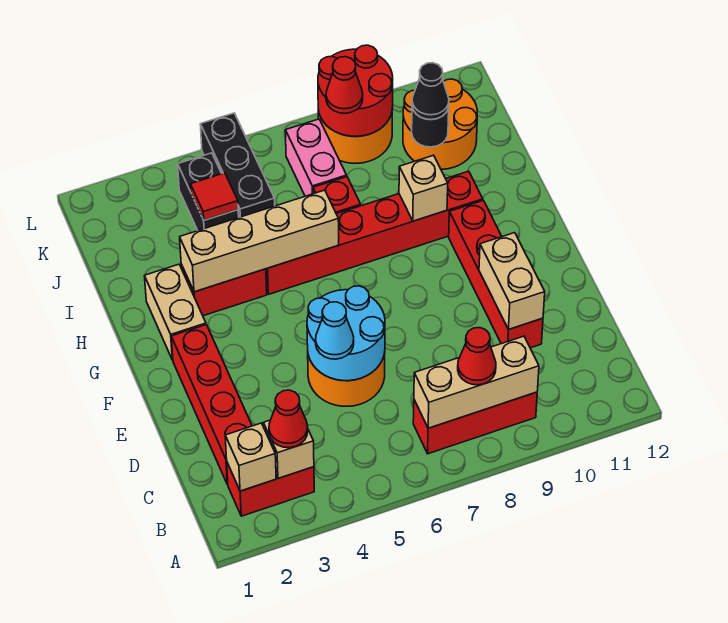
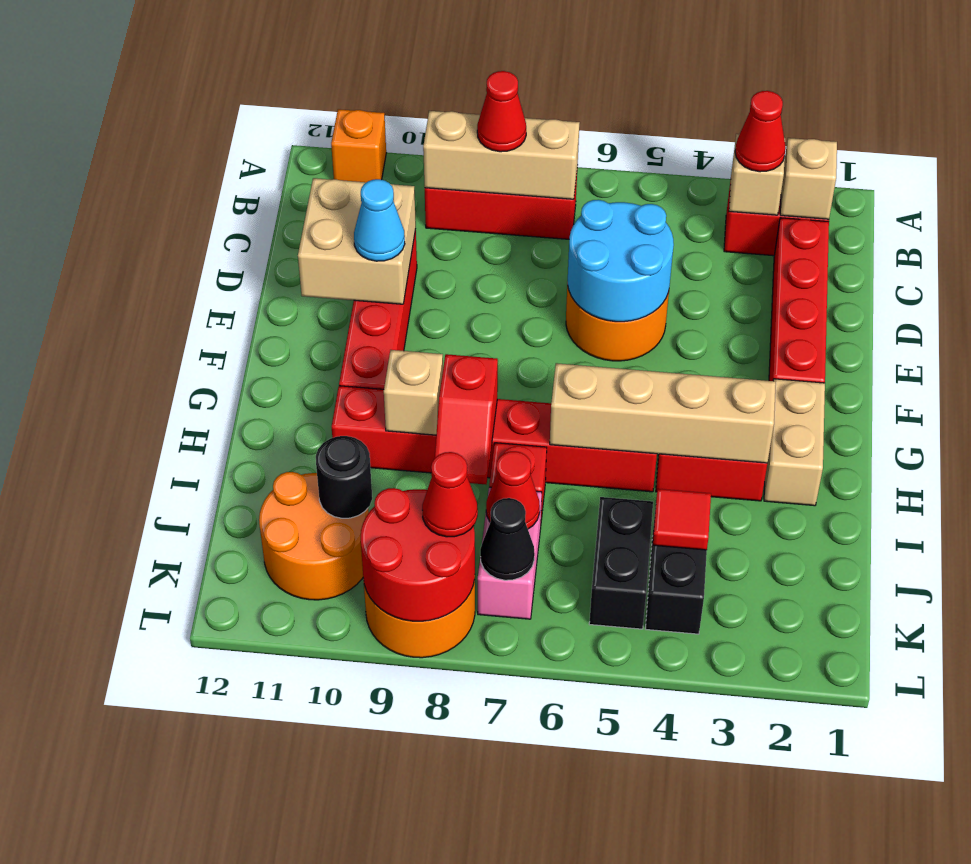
none -> orange brick A11 level 1
cyan cone D5 level 3 -> cyan cone E10 level 3
tan brick D10:E10 level 2 -> tan brick D10:E11 level 2
none -> red slope H8:I8 level 2 top H
black brick J5:L5 level 1 -> black brick J5:K5 level 1
none -> red cone J7 level 2
black cone J10 level 3 -> black cone K7 level 2

